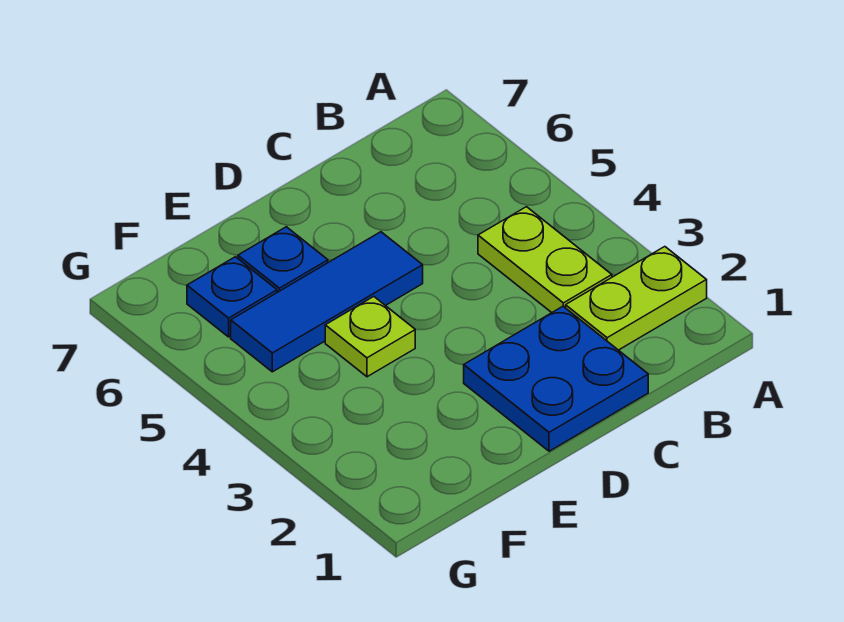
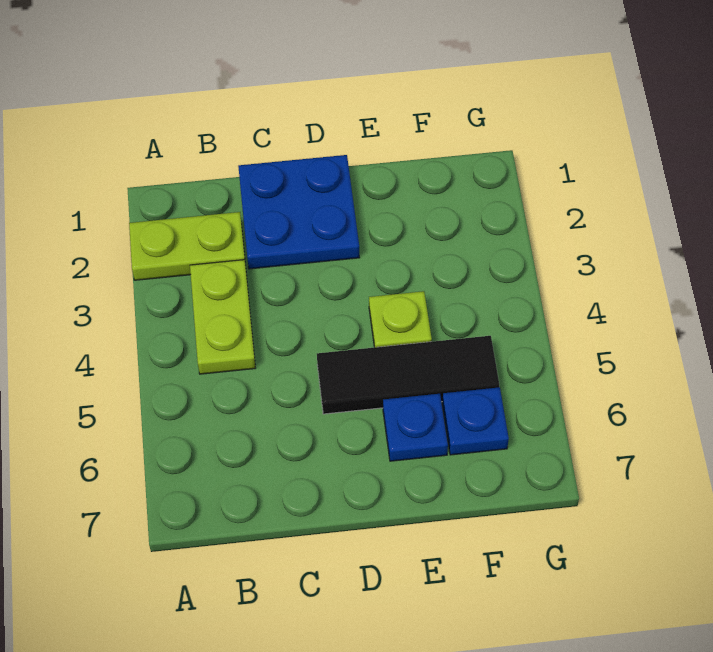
blue tile D5:F5 level 1 -> black tile D5:F5 level 1

